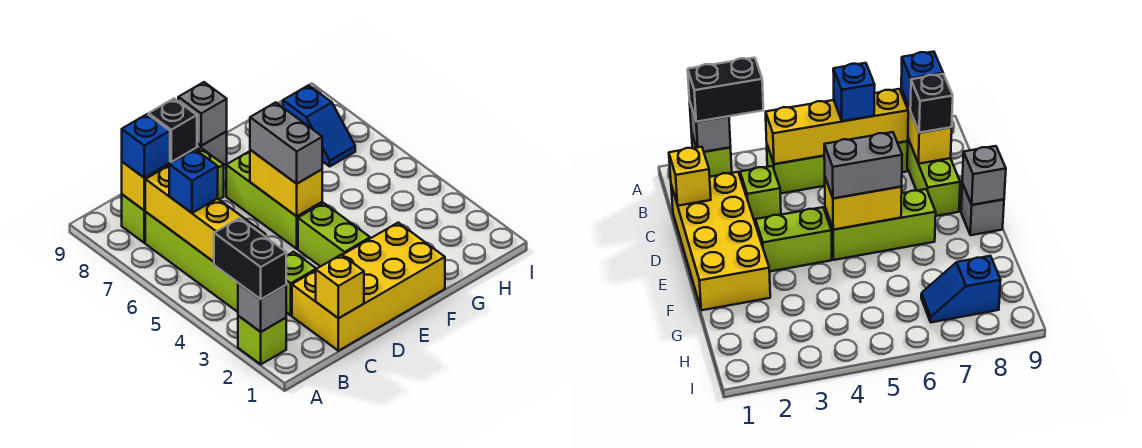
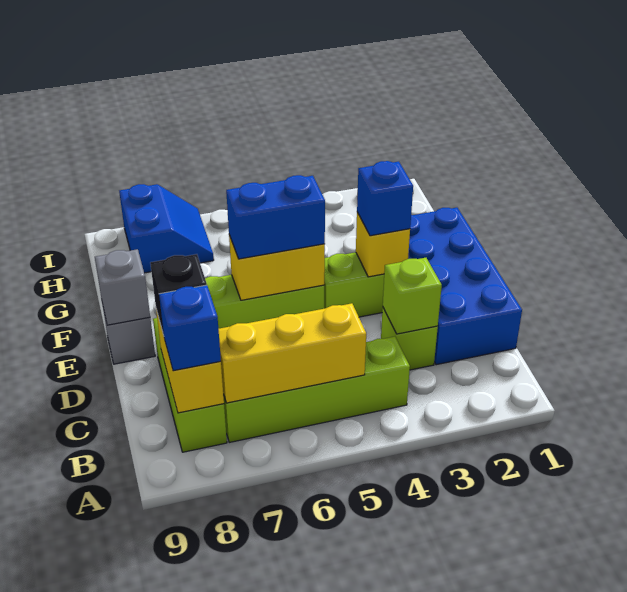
lime brick A2 level 1 -> lime brick C3 level 2
grey brick A2 level 2 -> none
black brick A2:A3 level 3 -> none
yellow brick B4:B7 level 2 -> yellow brick B5:B7 level 2
blue brick B6 level 3 -> blue brick E3 level 3
yellow brick C1:F2 level 1 -> blue brick C1:F2 level 1
yellow brick C1 level 2 -> yellow brick E3 level 2
grey brick E5:E6 level 3 -> blue brick E5:E6 level 3
blue slope H7:H8 level 1 top 8 -> blue slope H7:I8 level 1 top 8

